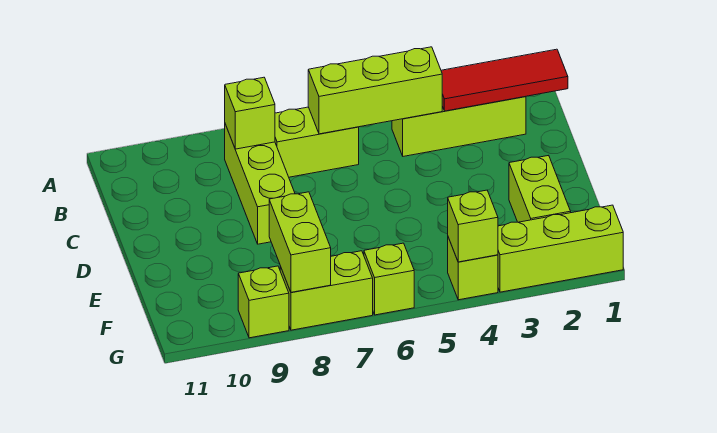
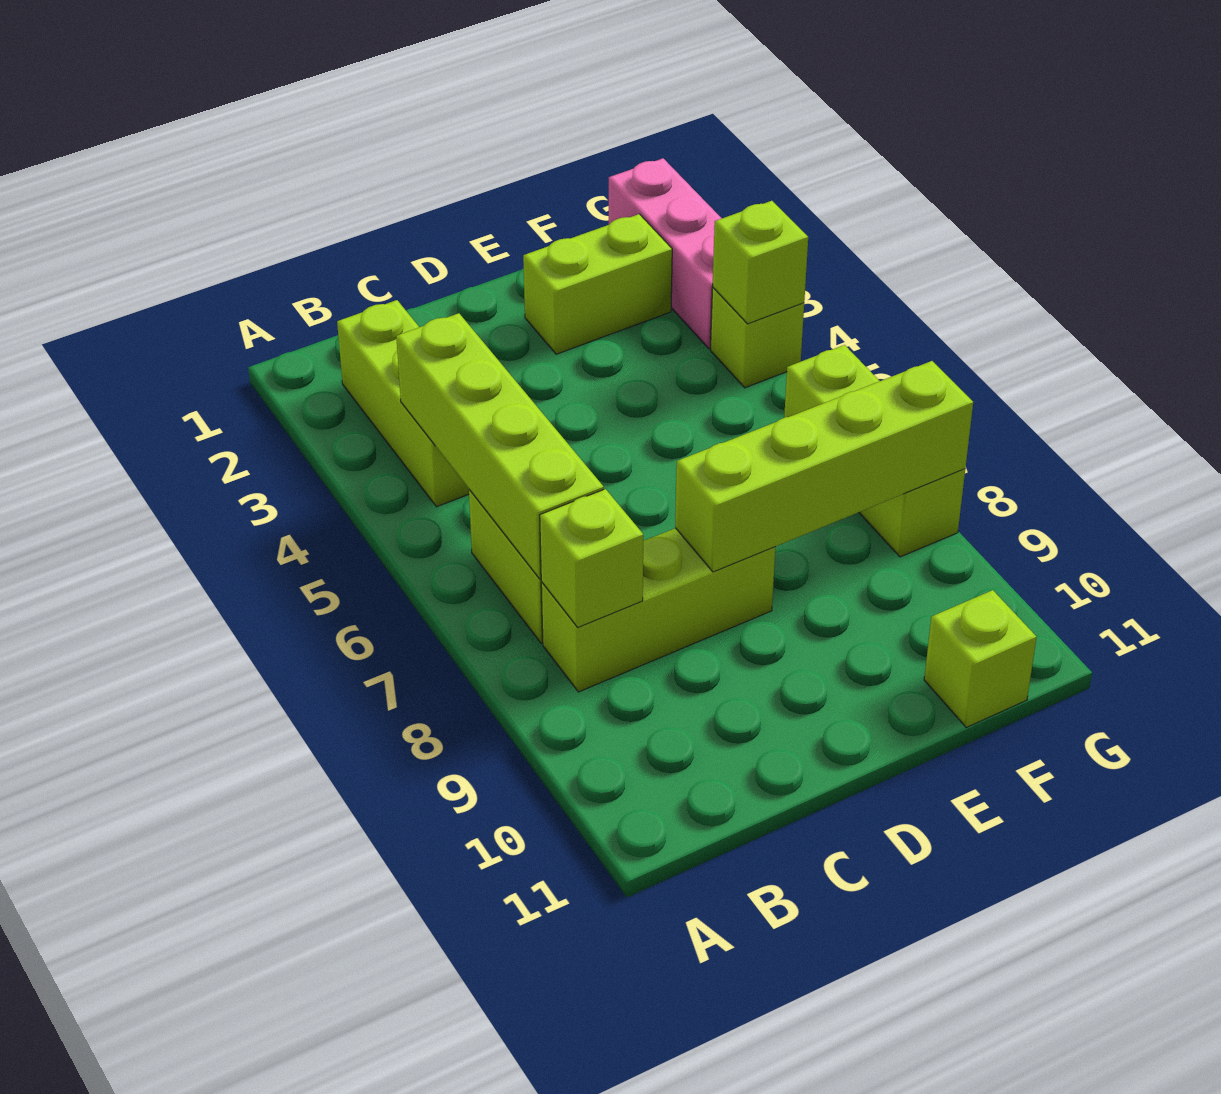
red tile B1:B3 level 2 -> none
lime brick B4:B6 level 2 -> lime brick B4:B7 level 2
lime brick F8:G8 level 2 -> lime brick D8:G8 level 2
lime brick G1:G3 level 1 -> pink brick G1:G3 level 1
lime brick G9 level 1 -> lime brick F11 level 1

